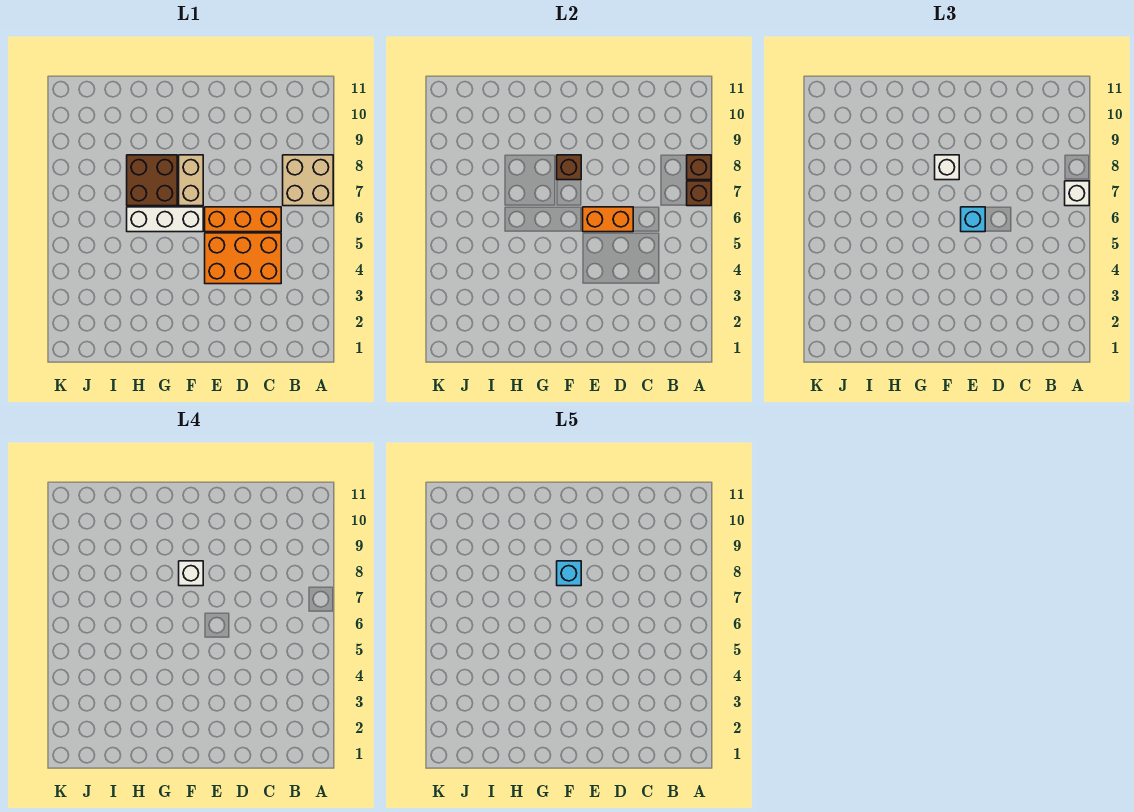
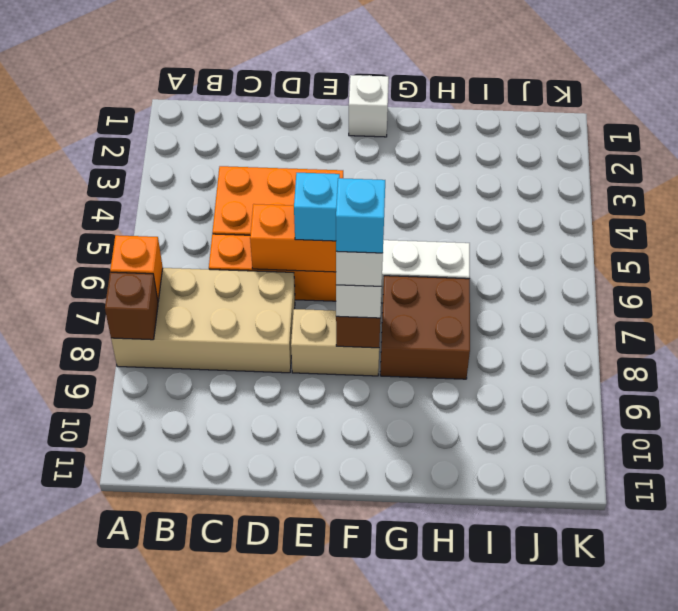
tan brick A7:B8 level 1 -> tan brick A7:D8 level 1
brown brick A7 level 2 -> orange brick A7 level 2
white brick A7 level 3 -> white brick F1 level 1
tan brick F7:F8 level 1 -> tan brick E8:F8 level 1

